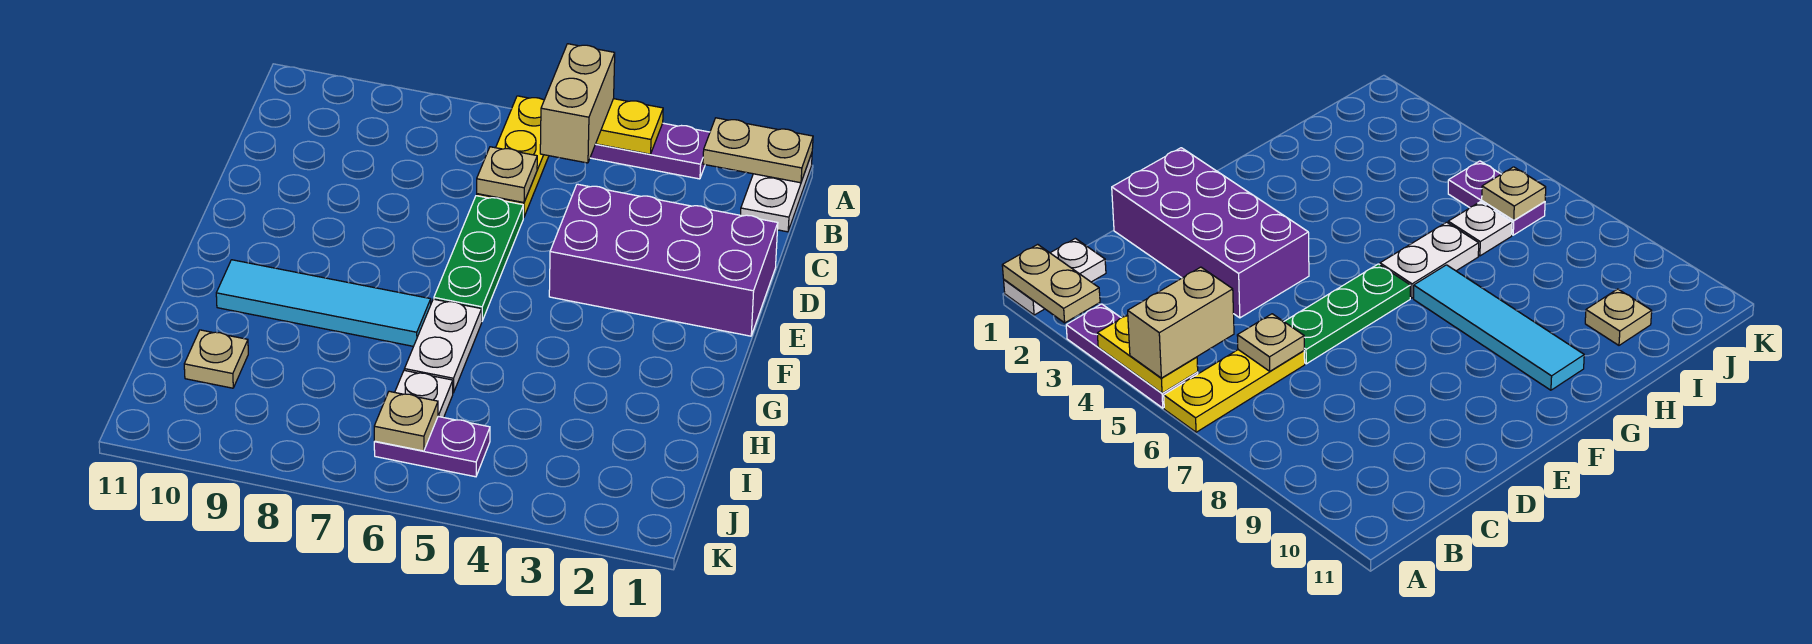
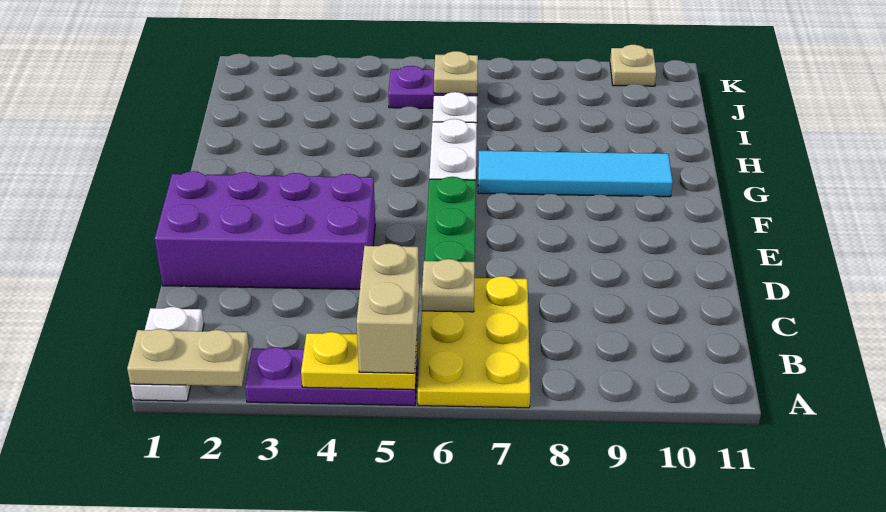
yellow plate A6:C6 level 1 -> yellow plate A6:C7 level 1
tan plate I10 level 1 -> tan plate K10 level 1

